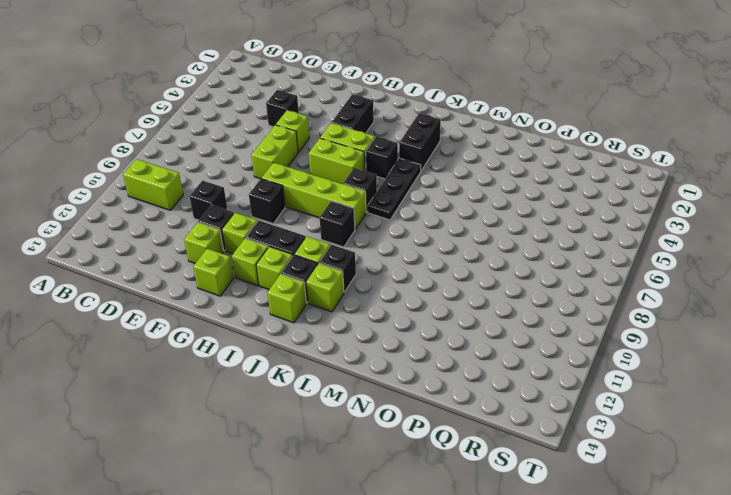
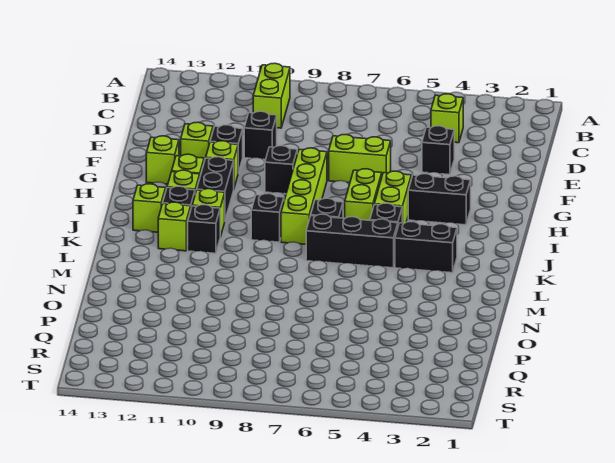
lime brick F5 level 1 -> lime brick C4 level 1
black plate K5:K7 level 1 -> black brick K5:K7 level 1

